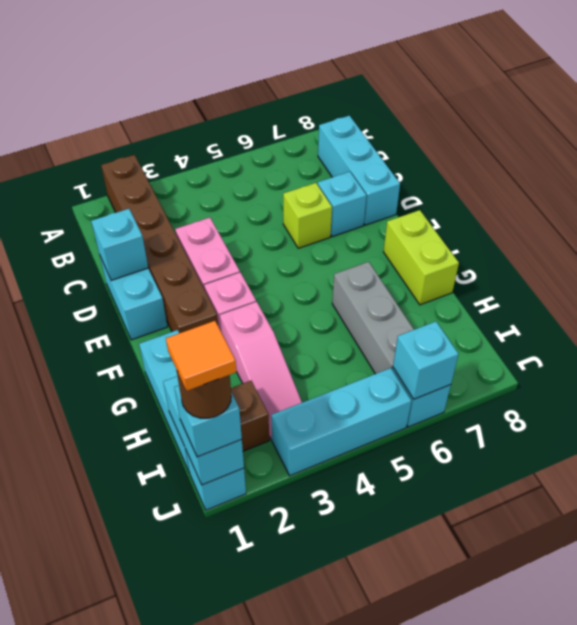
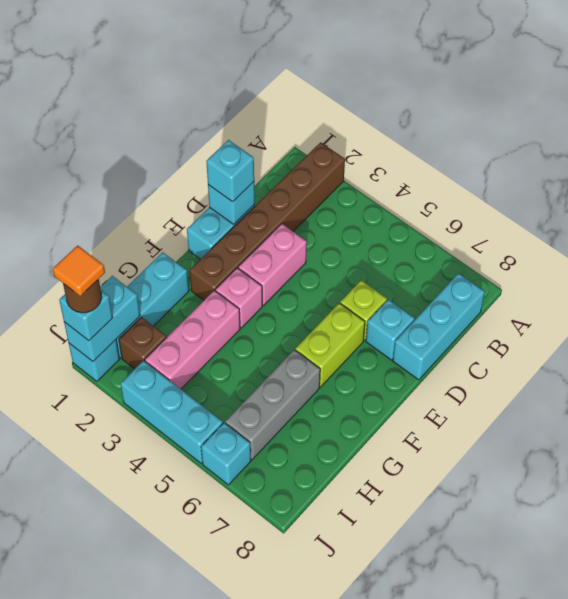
lime brick F8:G8 level 1 -> lime brick E6:F6 level 1
pink slope G3:I3 level 1 top G -> pink brick G3:I3 level 1
cyan brick J6 level 2 -> cyan brick D1 level 3

